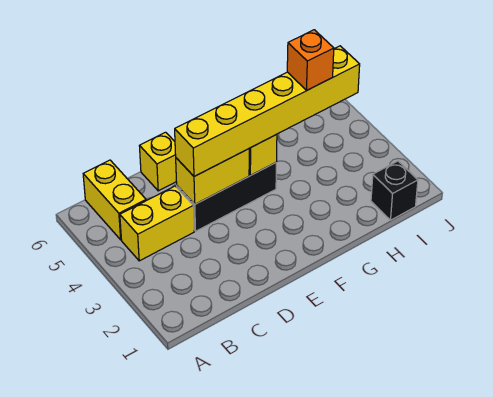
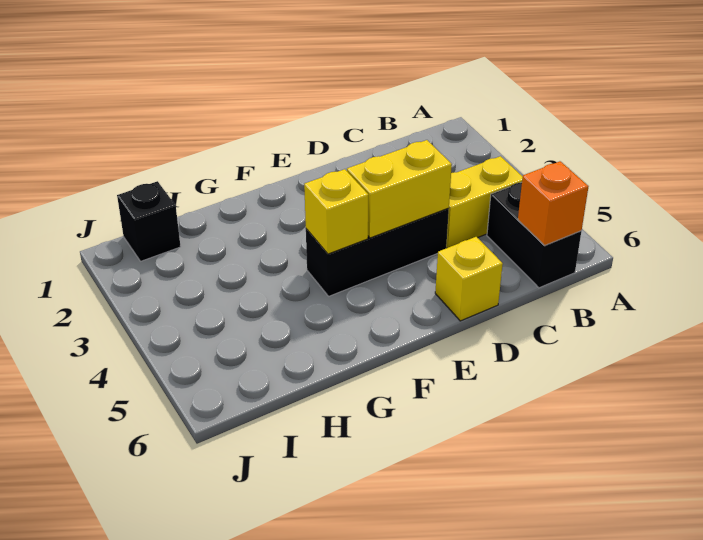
yellow brick B5:B6 level 1 -> black brick B5:B6 level 1
yellow brick D4:I4 level 3 -> none
orange brick H4 level 4 -> orange brick B6 level 2

